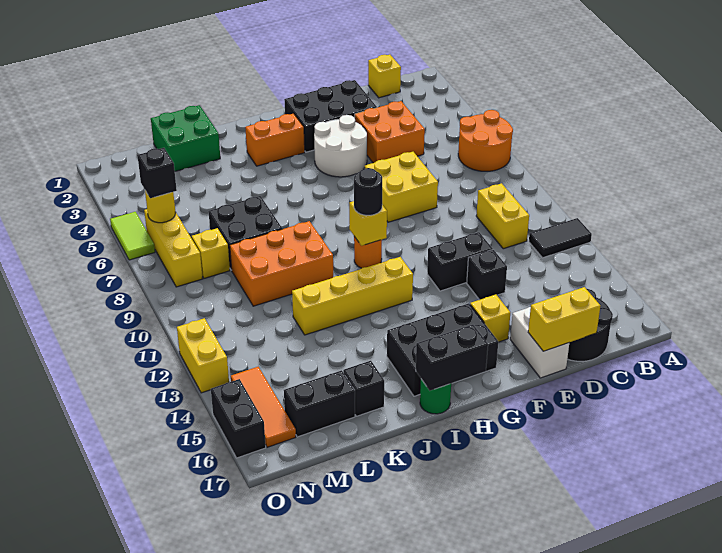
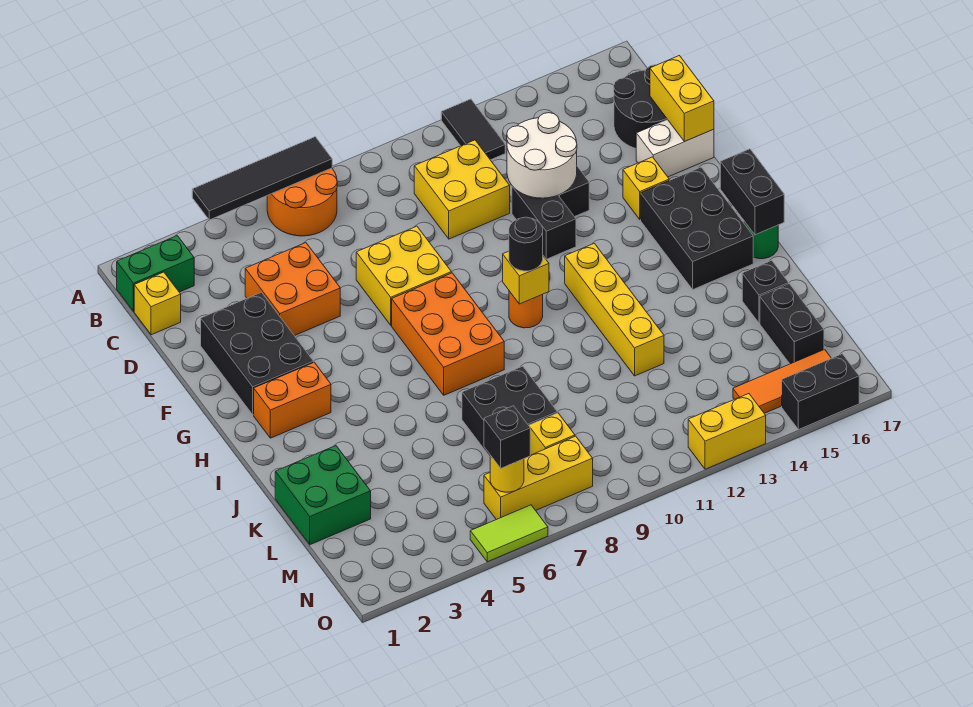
none -> black tile A4:A7 level 2
none -> green brick B1:B2 level 1
yellow brick C10:C11 level 1 -> yellow brick C10:D11 level 1
white round brick F4:G5 level 1 -> white round brick D12:E13 level 2
orange brick H3:I3 level 1 -> orange brick H2:H3 level 1
orange brick J9:L10 level 1 -> orange brick G7:I8 level 1

